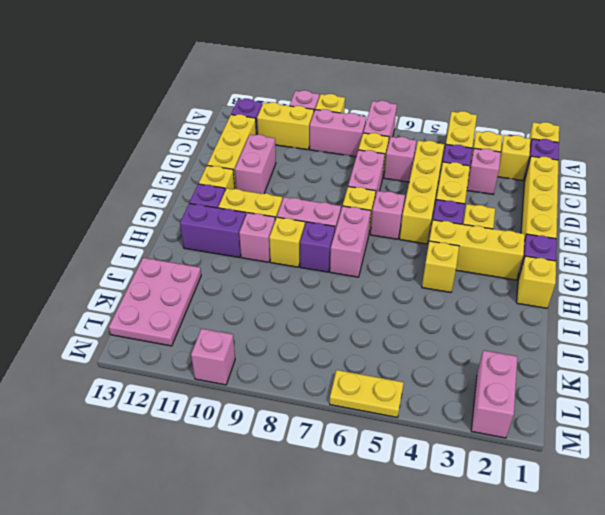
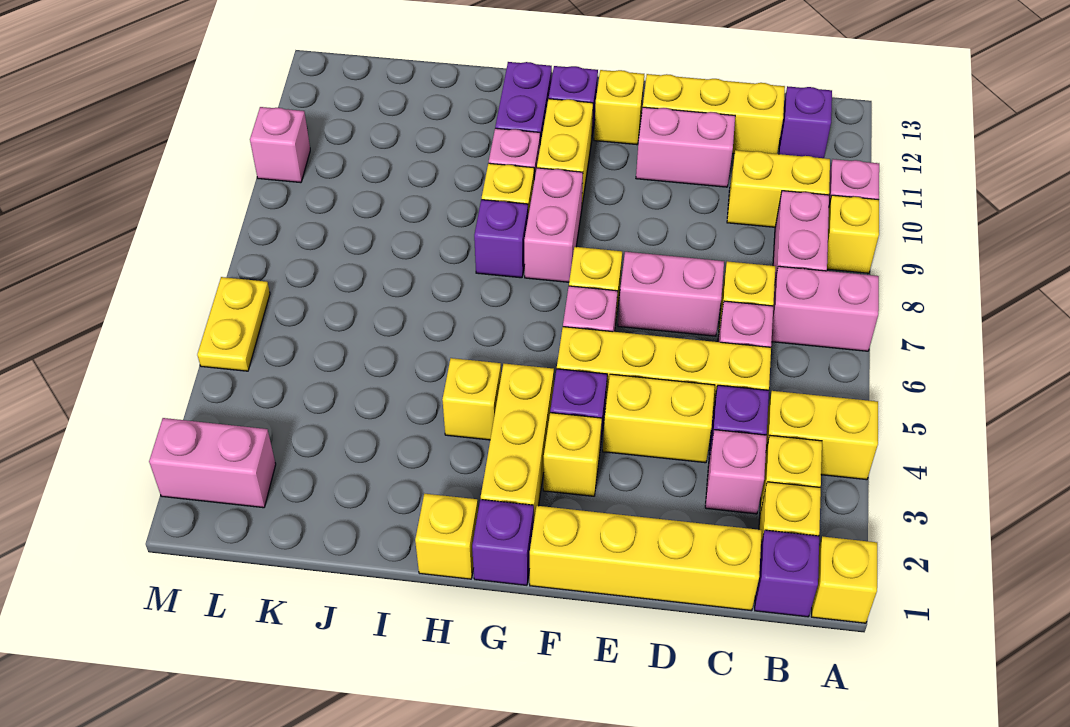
yellow brick B10:B11 level 1 -> yellow brick B10:C10 level 1
pink brick G7:H7 level 1 -> none
pink plate J12:L13 level 1 -> none

